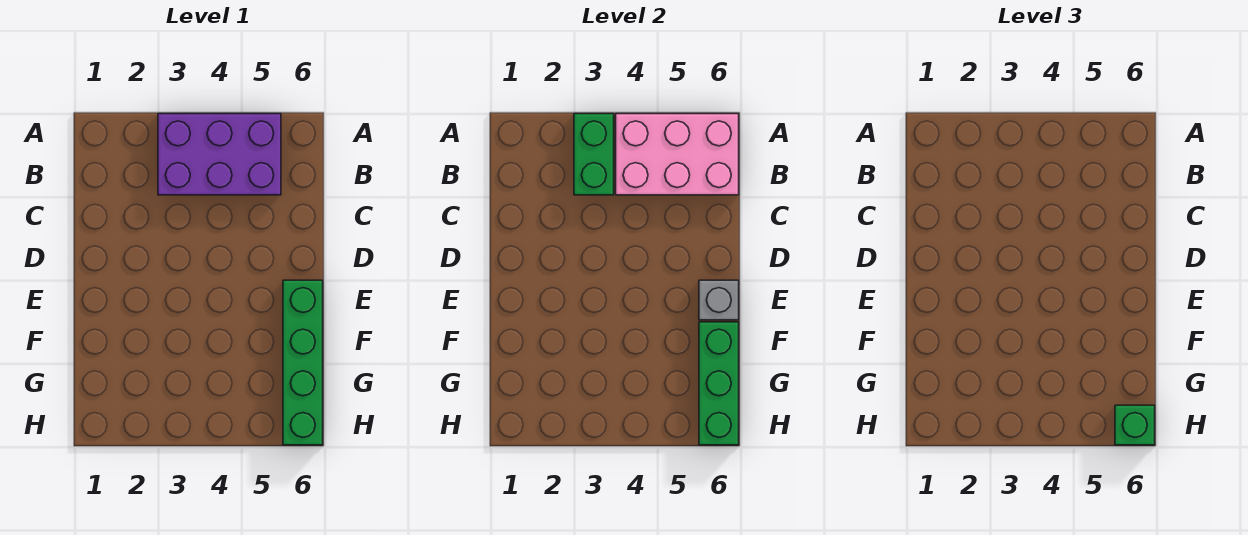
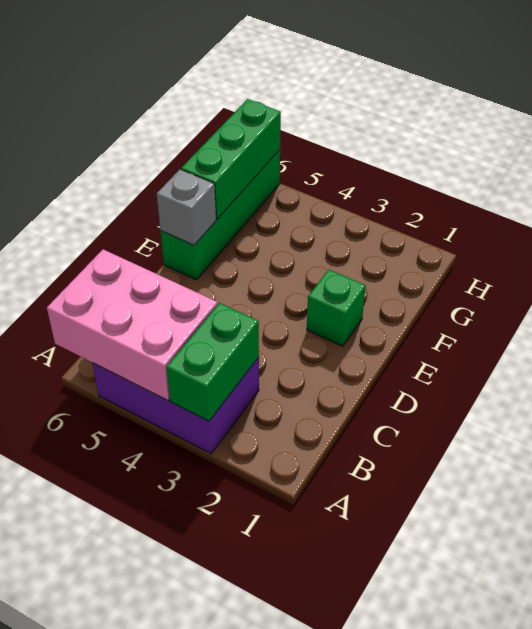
green brick H6 level 3 -> green brick E2 level 1

